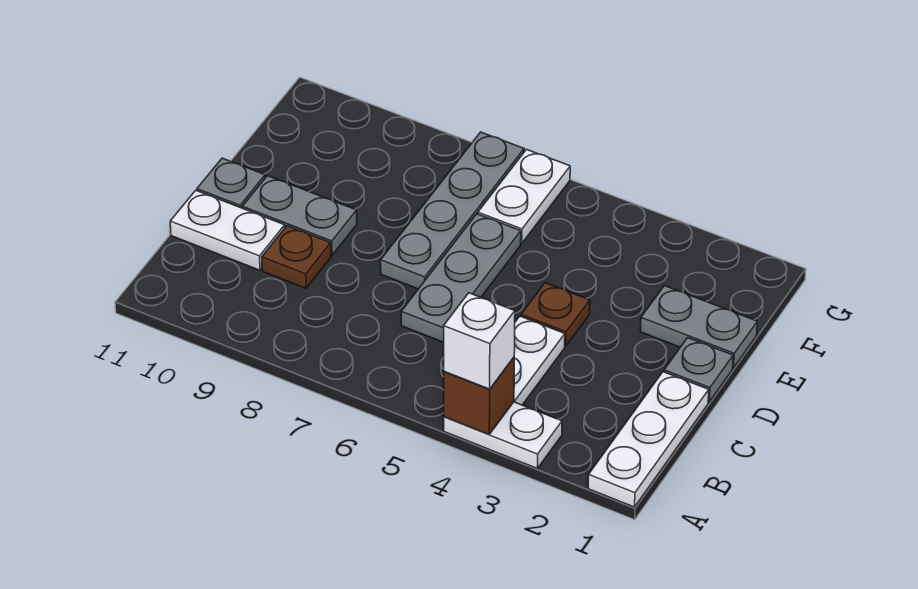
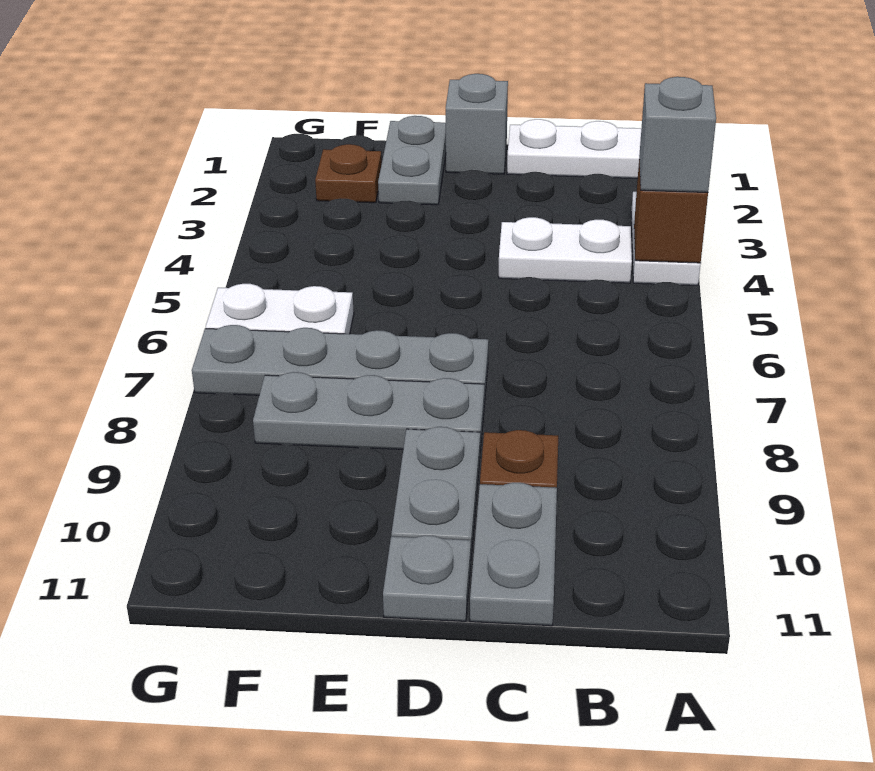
white brick A4 level 3 -> grey brick A4 level 3
grey plate C6:E6 level 1 -> grey plate D8:F8 level 1
white plate C10:C11 level 1 -> grey plate C10:C11 level 1
grey plate D1 level 1 -> grey brick D1 level 1
brown plate D4 level 1 -> brown plate F2 level 1

